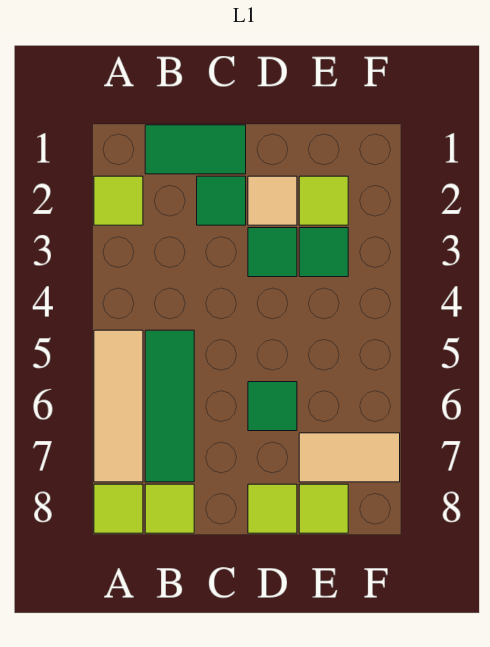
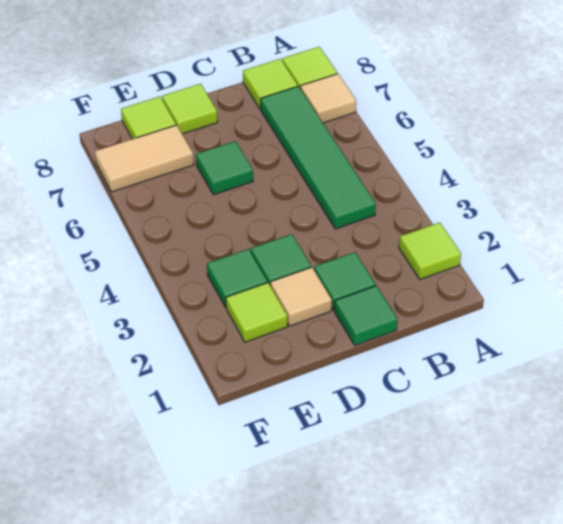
tan tile A5:A7 level 1 -> tan tile A7 level 1
green tile B1:C1 level 1 -> green tile C1 level 1
green tile B5:B7 level 1 -> green tile B4:B7 level 1

